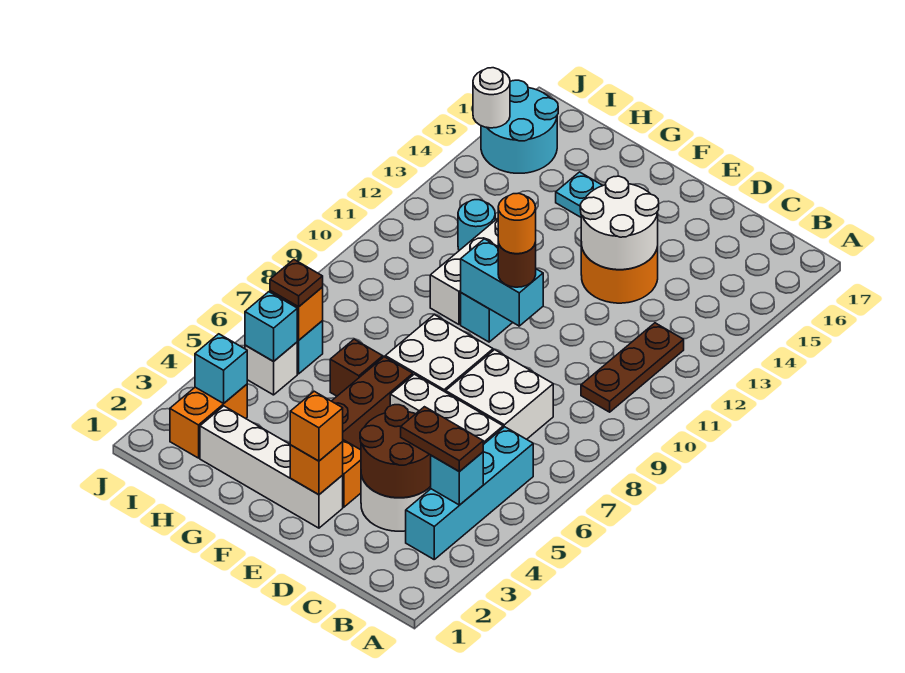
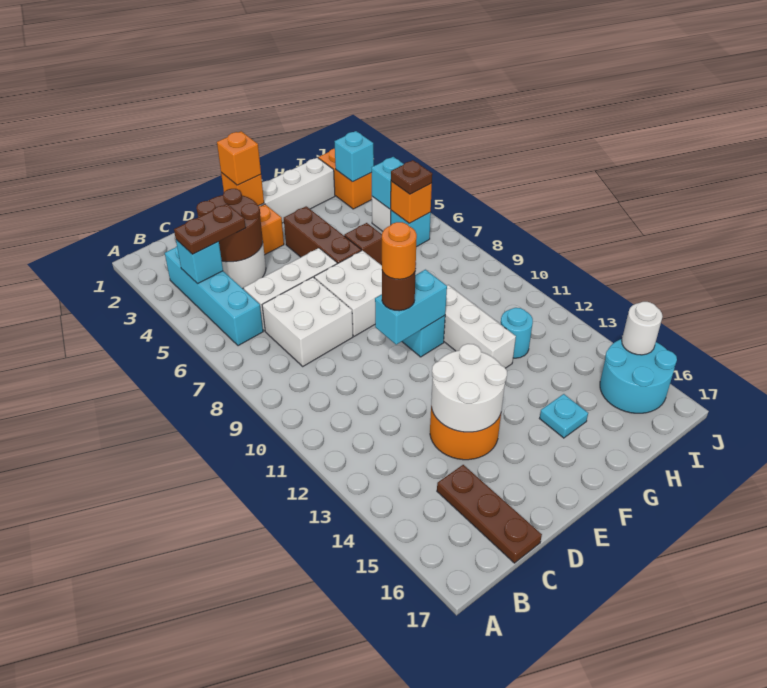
brown plate B10:B12 level 1 -> brown plate C15:C17 level 1

